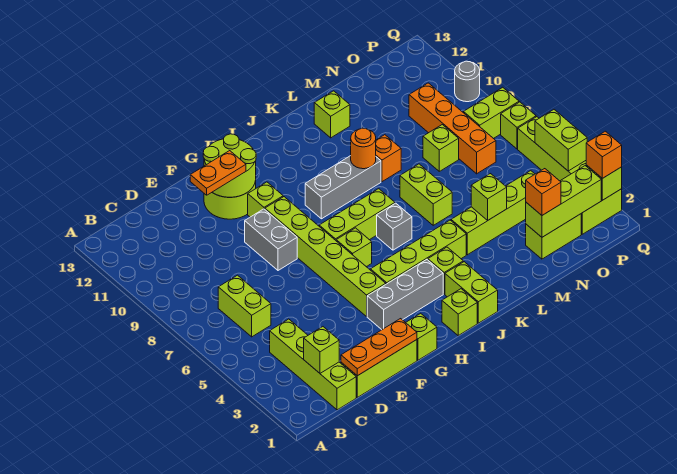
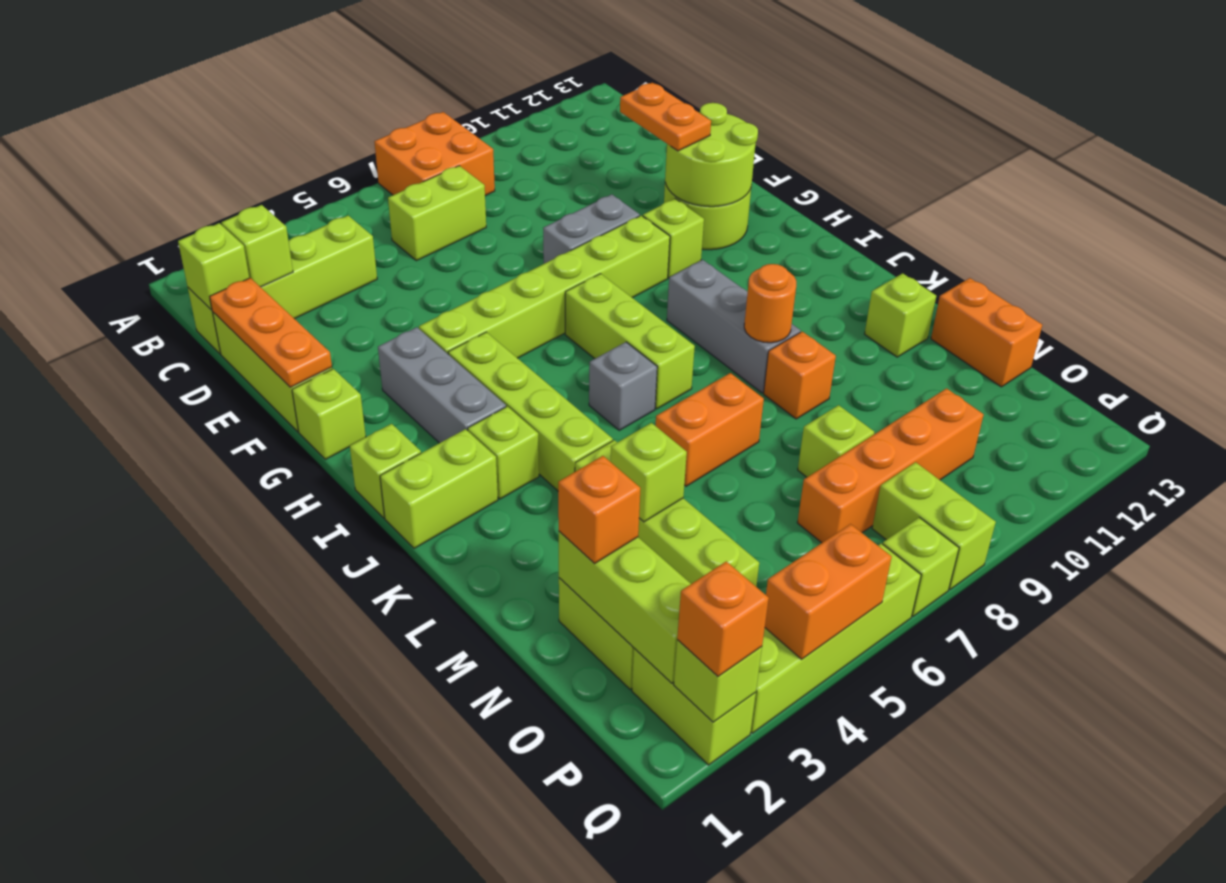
none -> orange brick A7:B8 level 1
lime brick H6 level 1 -> lime brick C1 level 2
lime brick L6:L7 level 1 -> orange brick L6:L7 level 1
none -> orange brick M13:N13 level 1
lime brick Q4:Q5 level 2 -> orange brick Q4:Q5 level 2
grey round brick Q10 level 1 -> none

